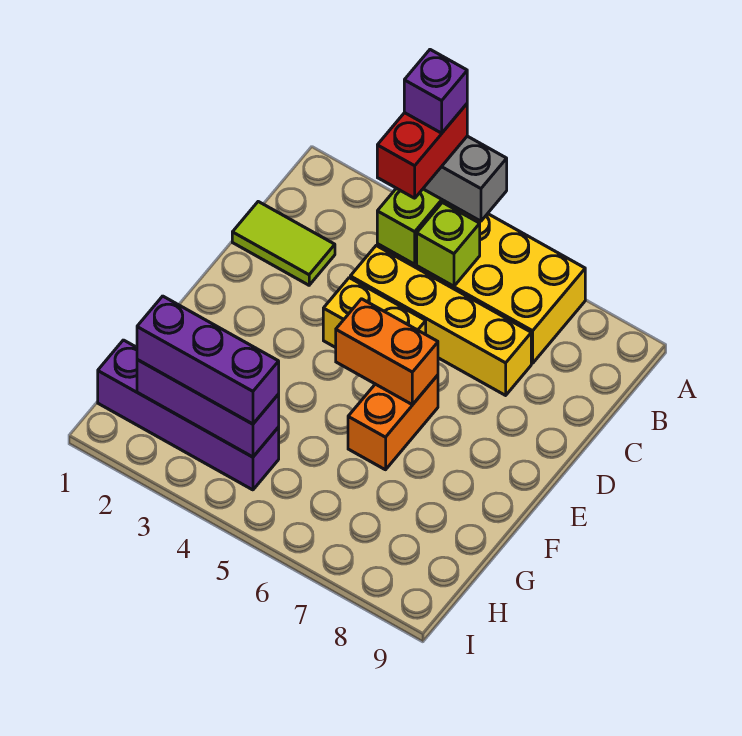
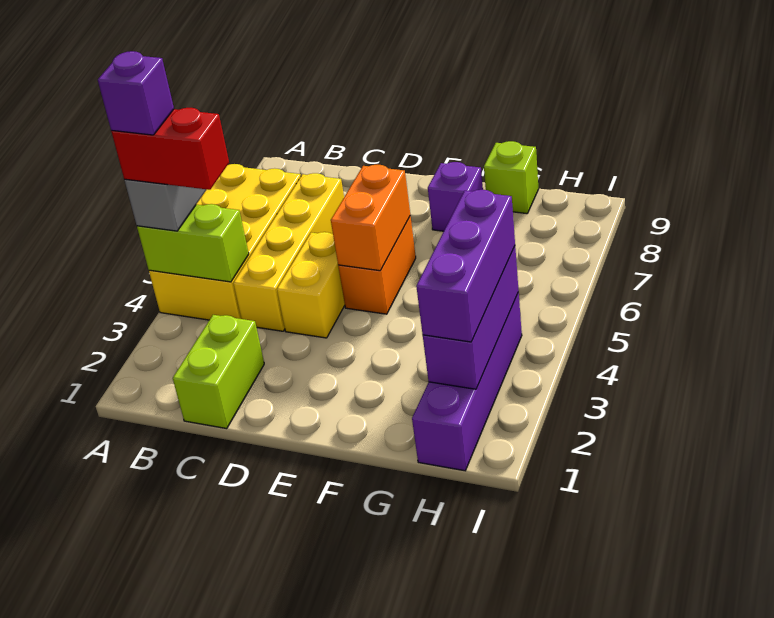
lime brick B5 level 2 -> lime brick G9 level 1
lime tile C1:C2 level 1 -> lime brick C1:C2 level 1
orange brick E6:F6 level 1 -> orange brick E5:E6 level 1
none -> purple brick F8 level 1

